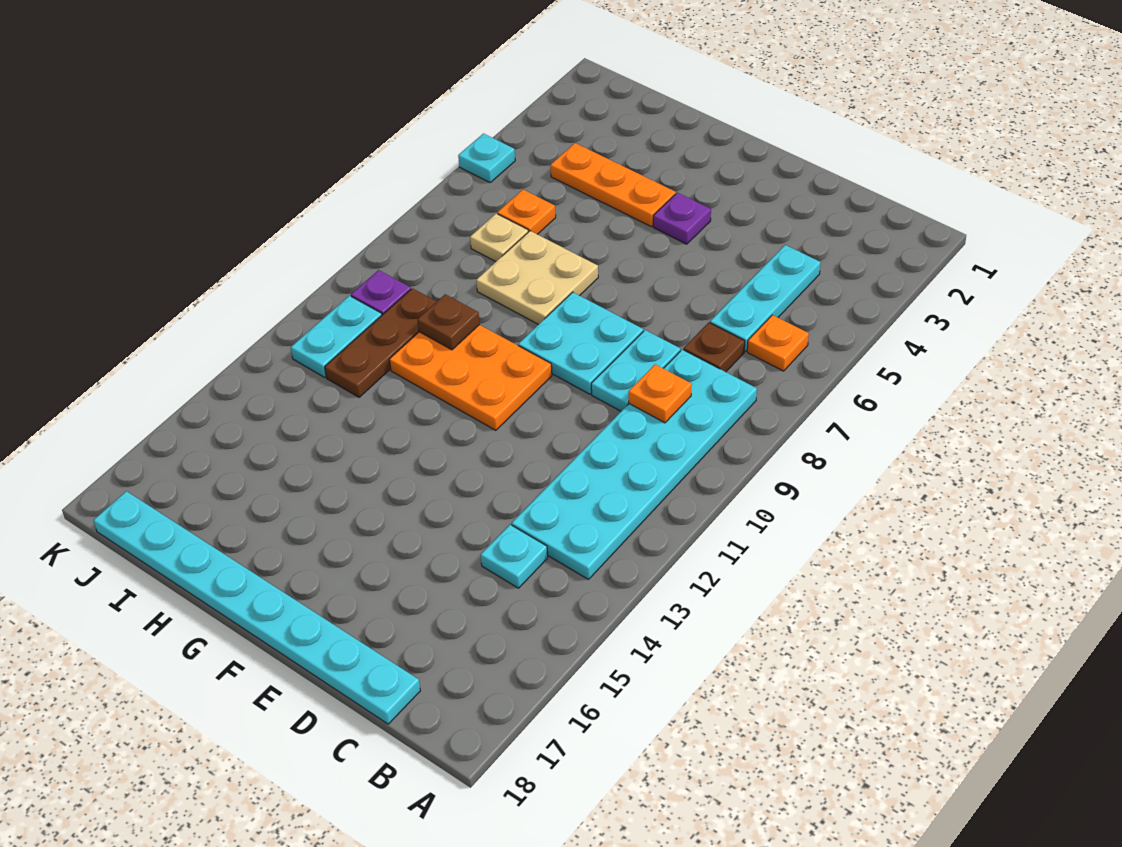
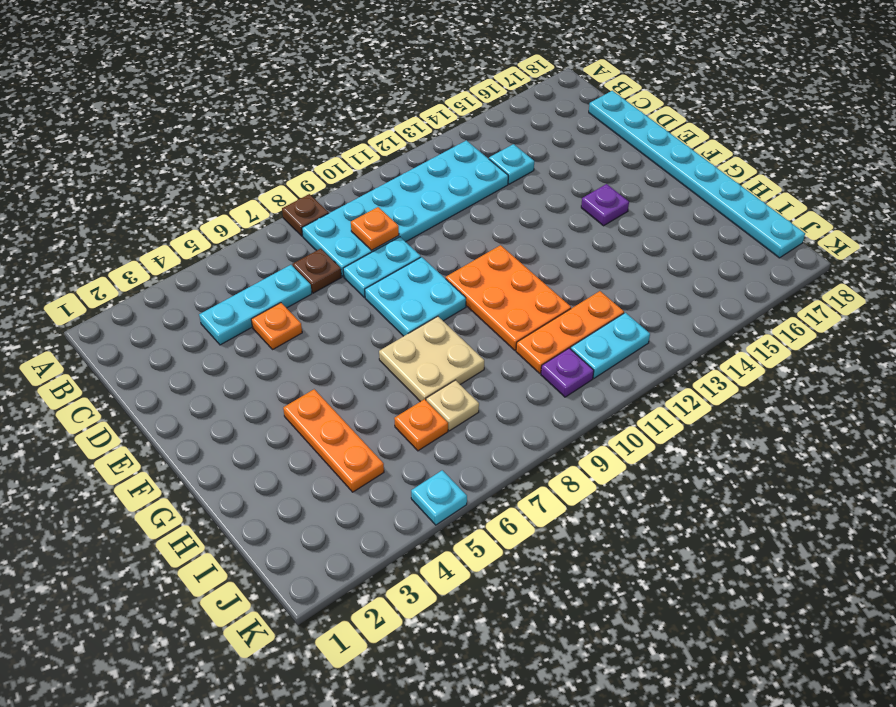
orange plate B6 level 1 -> orange plate D5 level 1
purple plate F4 level 1 -> purple plate F15 level 1
brown plate H10 level 2 -> brown plate A8 level 1
brown plate I10:I12 level 1 -> orange plate I10:I12 level 1

